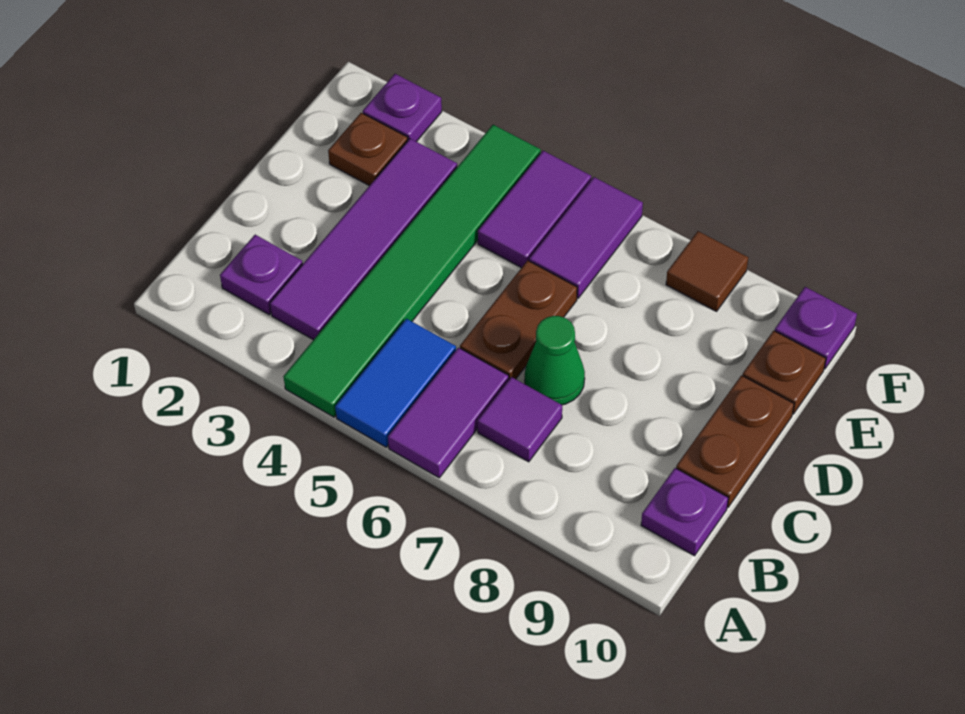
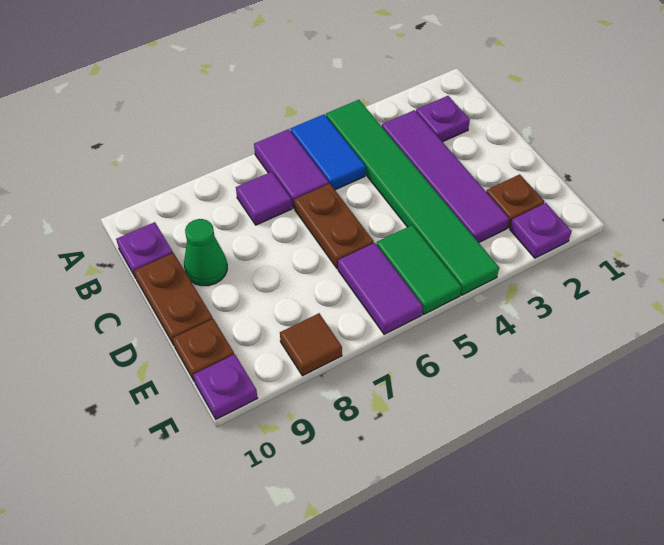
green cone C7 level 1 -> green cone C9 level 1
purple tile E5:F5 level 1 -> green tile E5:F5 level 1

